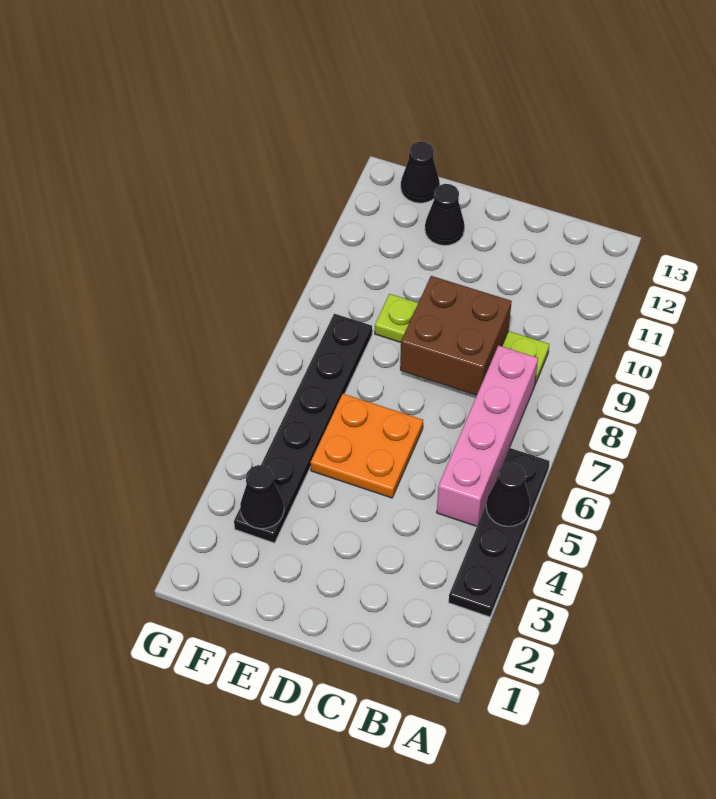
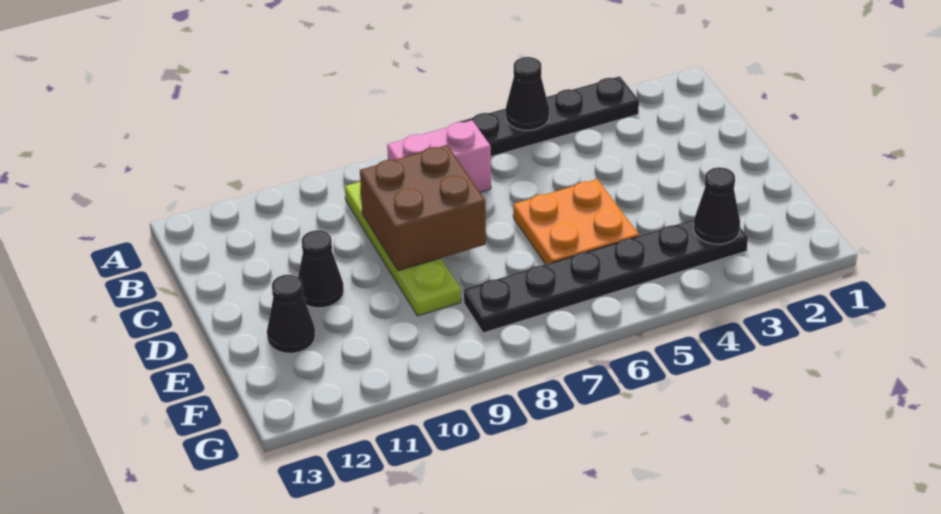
pink brick B5:B8 level 1 -> pink brick B7:B8 level 1
black cone F13 level 1 -> black cone D11 level 1

